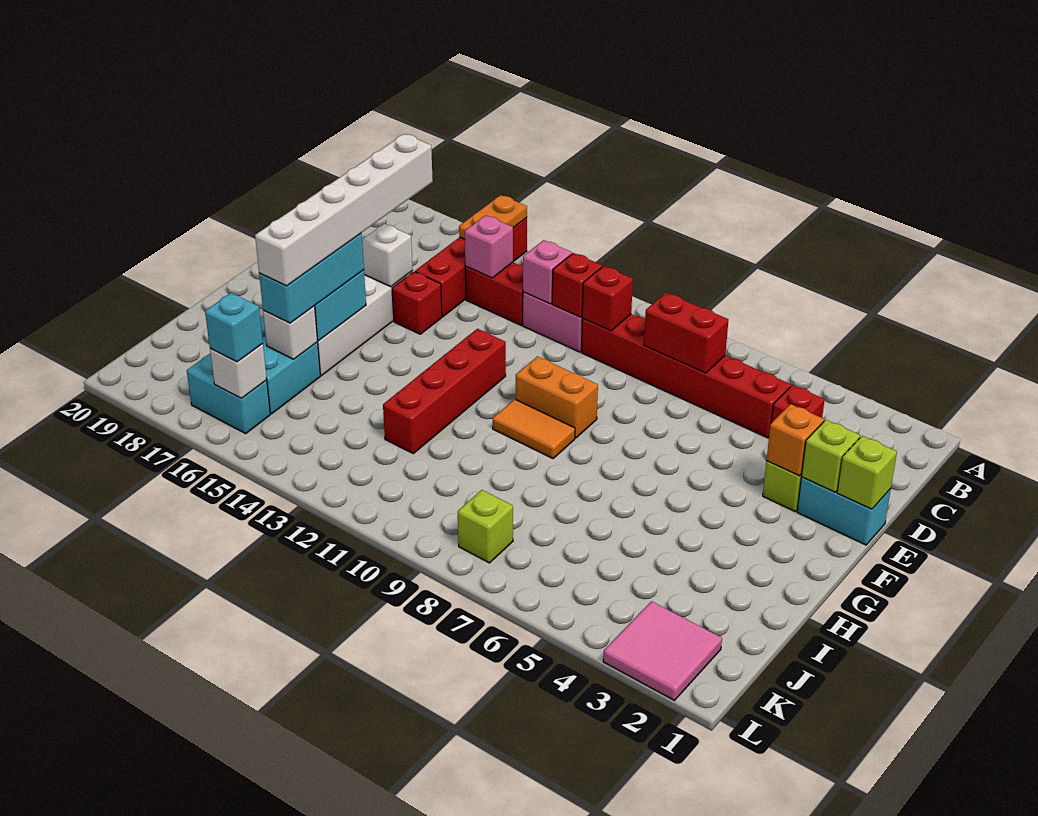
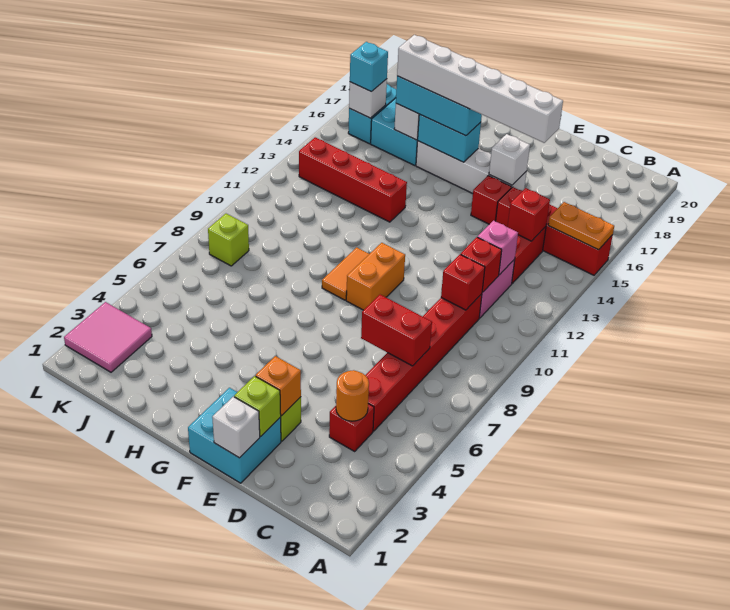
none -> orange round brick C4 level 2
red brick C7:C8 level 2 -> red brick C7:D7 level 2
pink brick C14 level 2 -> red brick C14 level 2
cyan brick E1:E2 level 1 -> cyan brick E1:F2 level 1
lime brick E1 level 2 -> white brick E1 level 2
red brick F12:I12 level 1 -> red brick H13:K13 level 1

